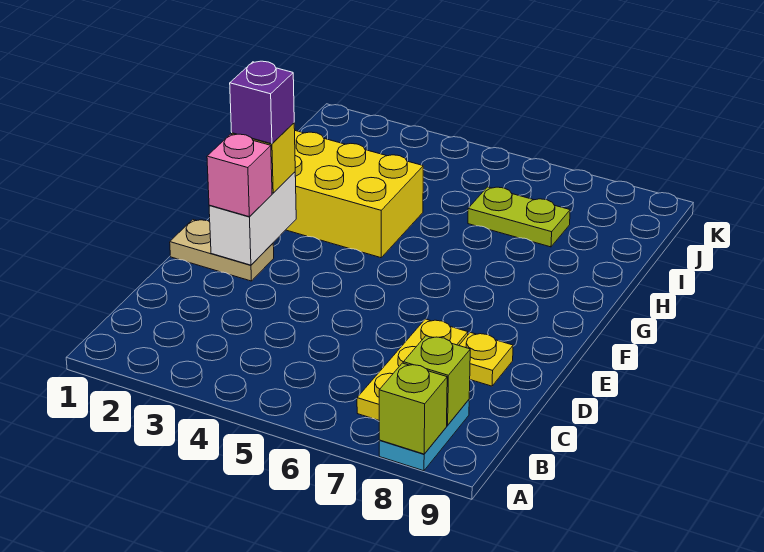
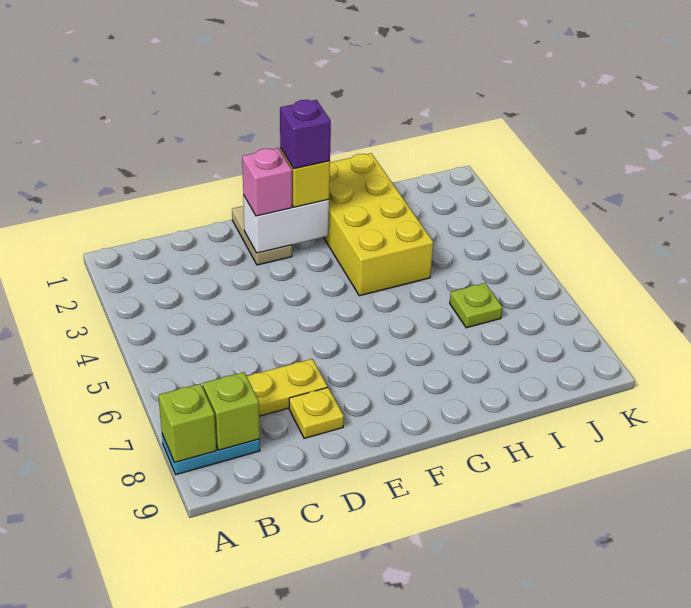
lime plate I6:I7 level 1 -> lime plate I6 level 1

